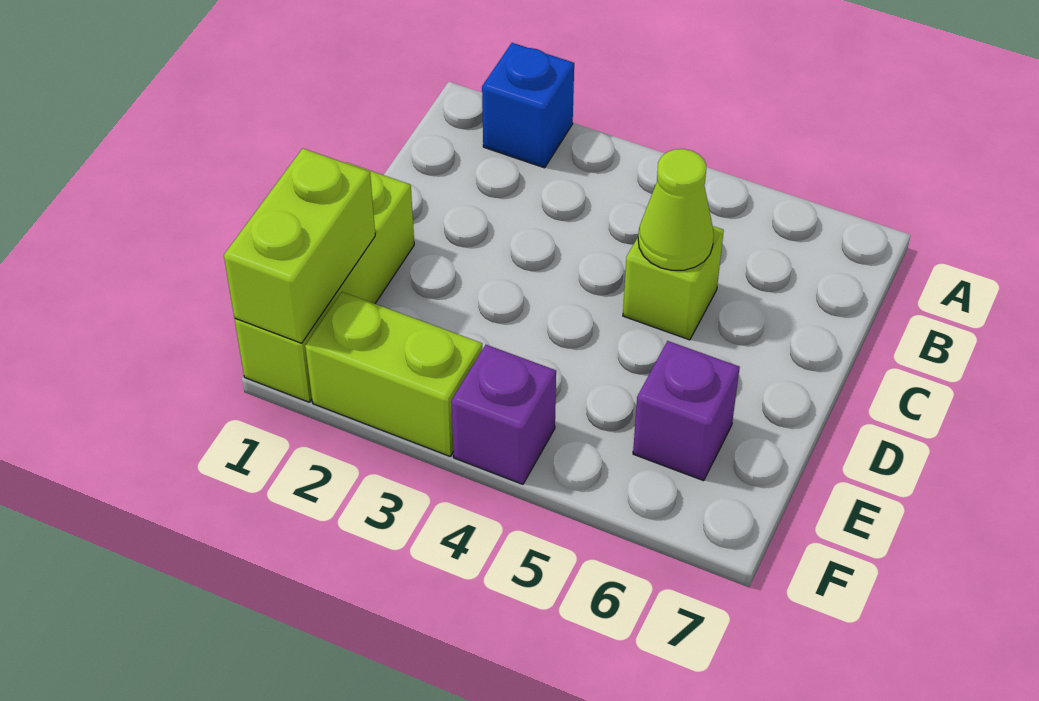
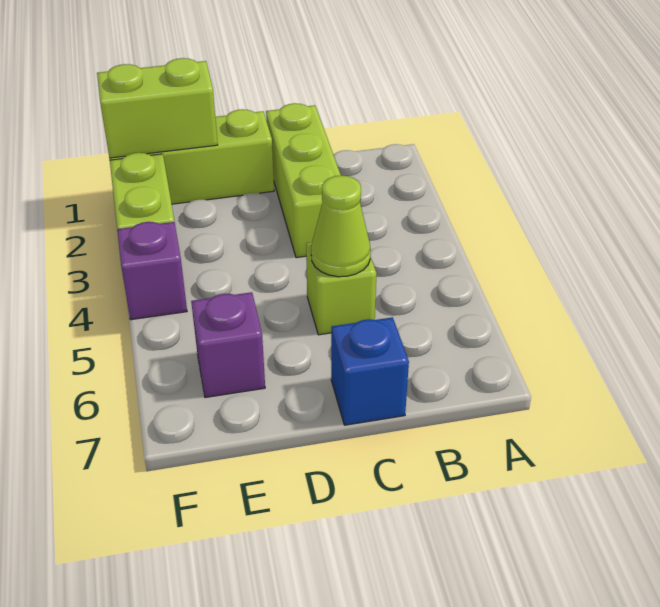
blue brick A2 level 1 -> blue brick C7 level 1
none -> lime brick C1:C3 level 1

